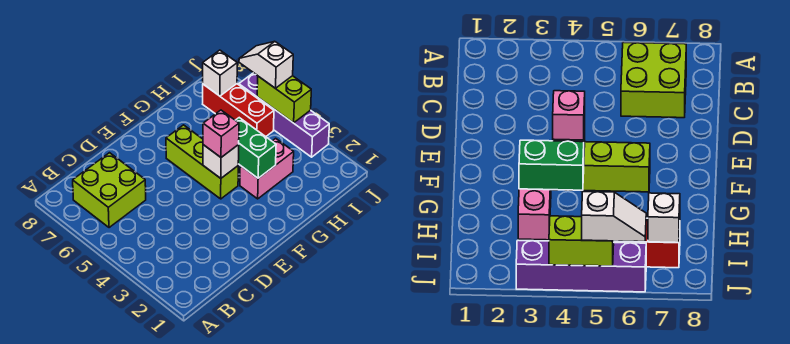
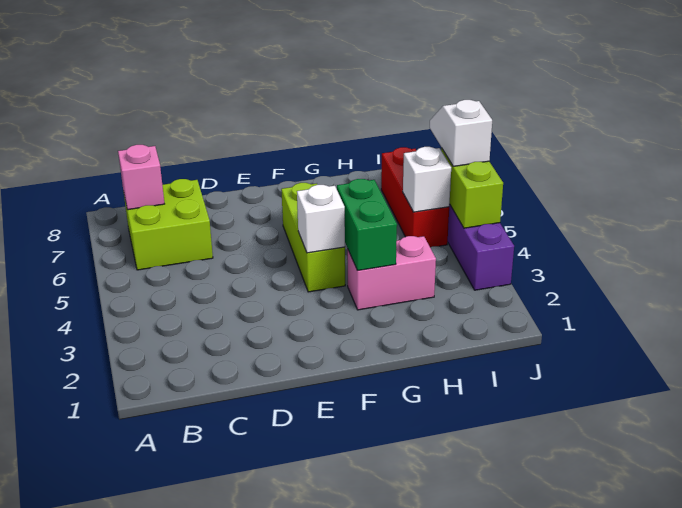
pink brick F4 level 3 -> pink brick B7 level 2
white brick I7 level 2 -> white brick I5 level 2

